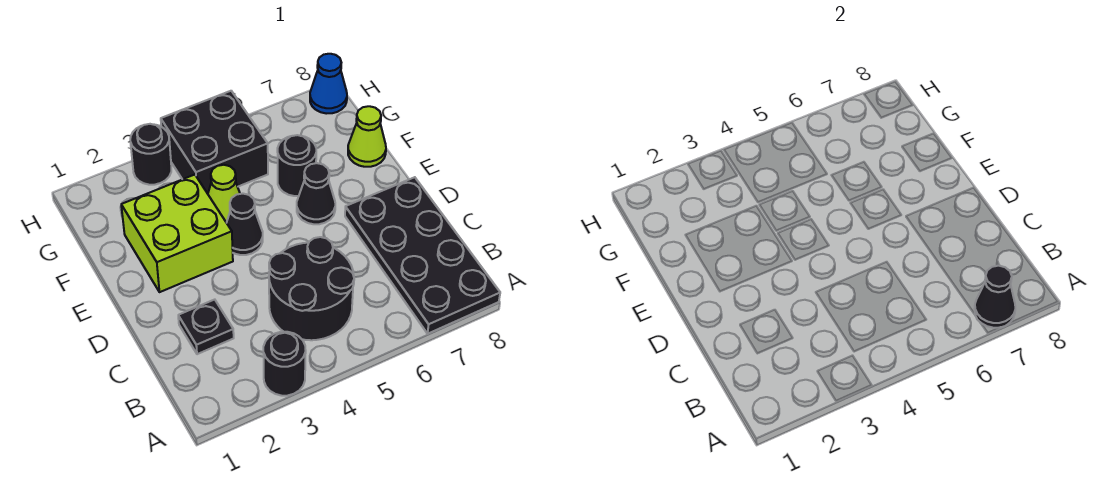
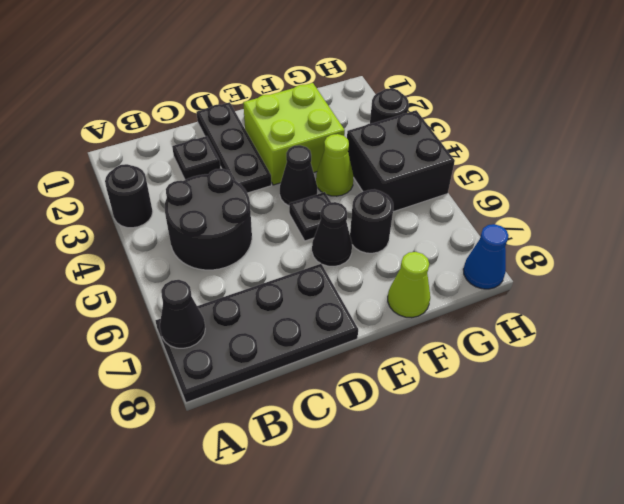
none -> black plate D1:D3 level 1
none -> black plate E5 level 1

